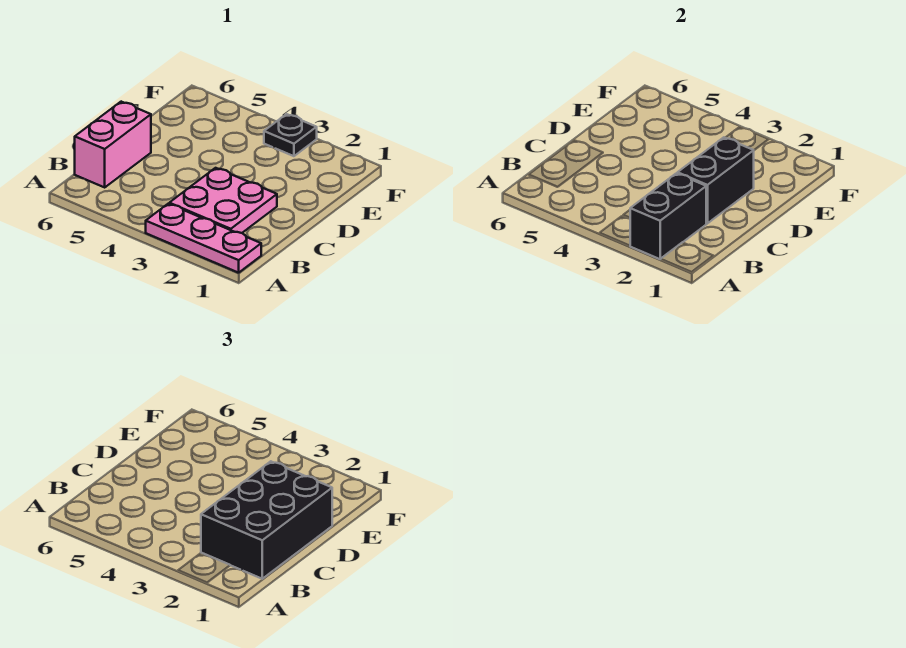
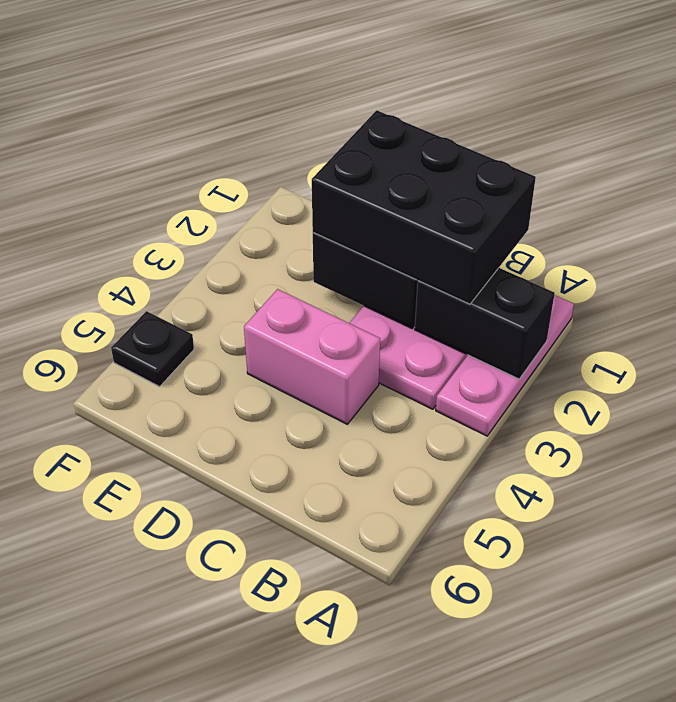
pink brick B6:C6 level 1 -> pink brick C4:D4 level 1
black plate F3 level 1 -> black plate F5 level 1

